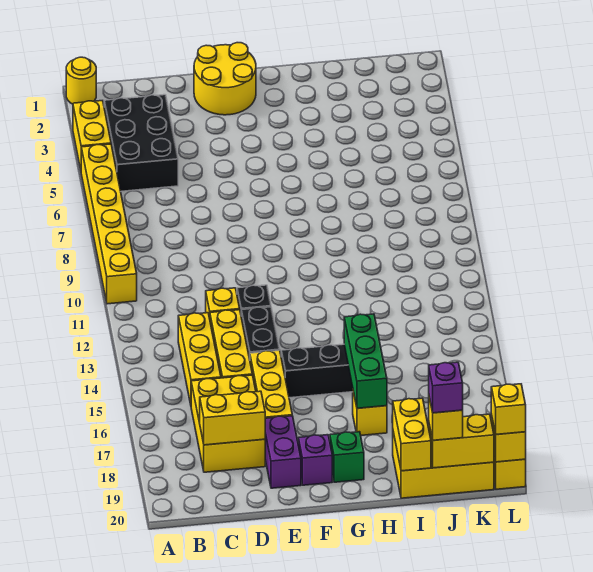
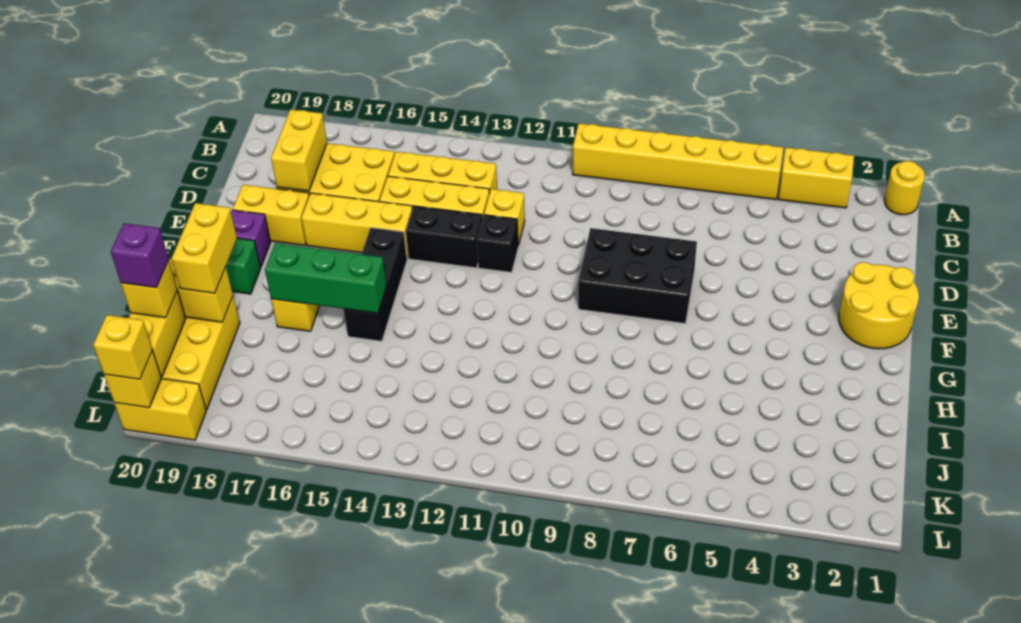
black brick B3:C5 level 1 -> black brick E7:F9 level 1
purple brick E18:E19 level 1 -> yellow brick E18:E19 level 1
none -> yellow brick H19:I19 level 3

